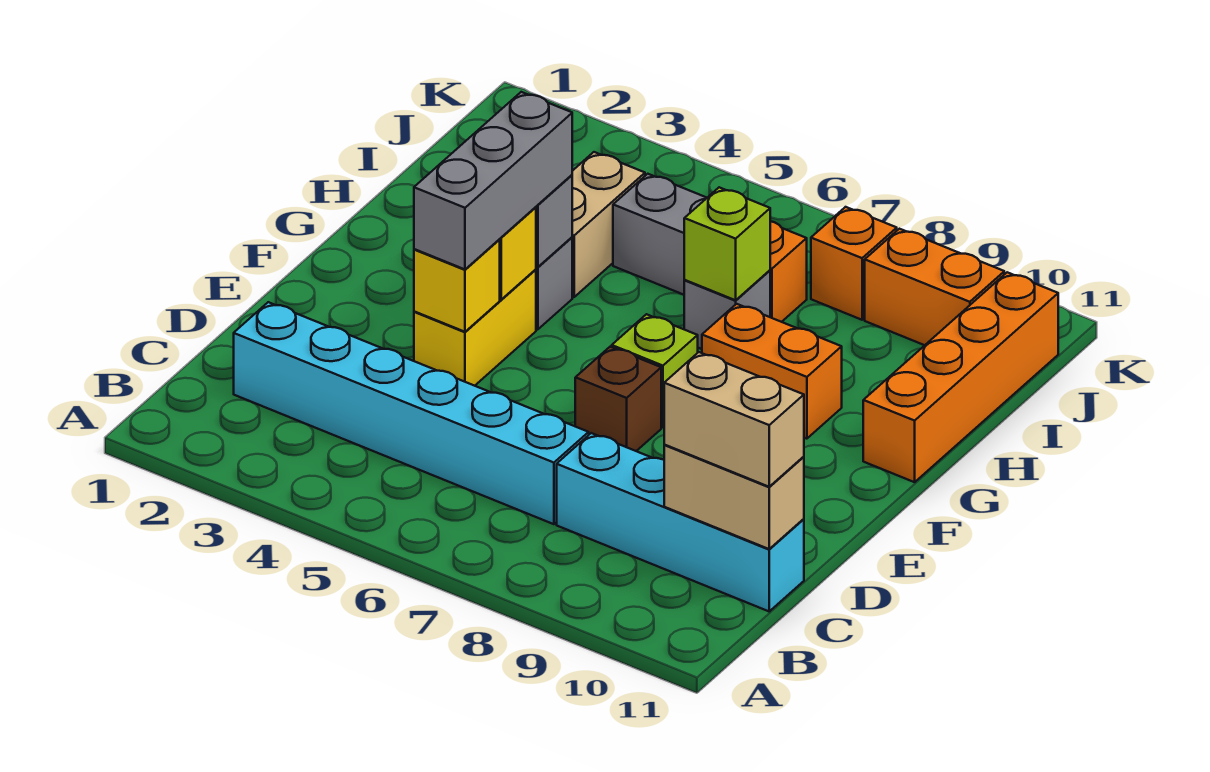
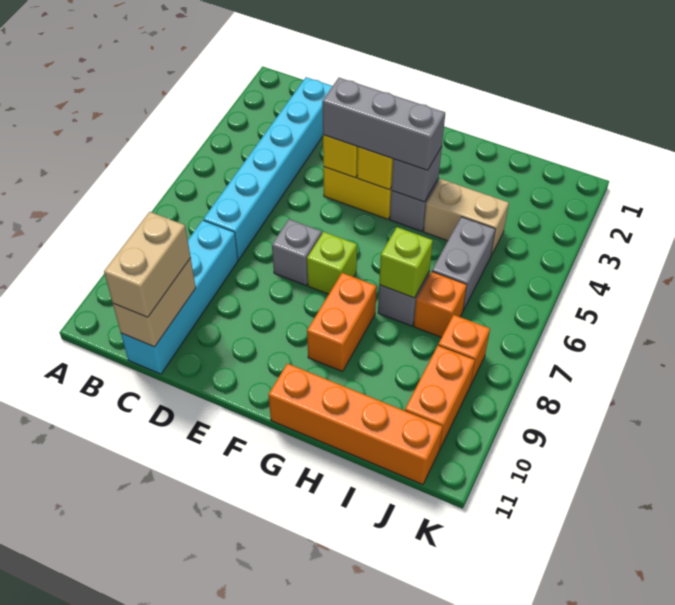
brown brick E7 level 1 -> grey brick E7 level 1

